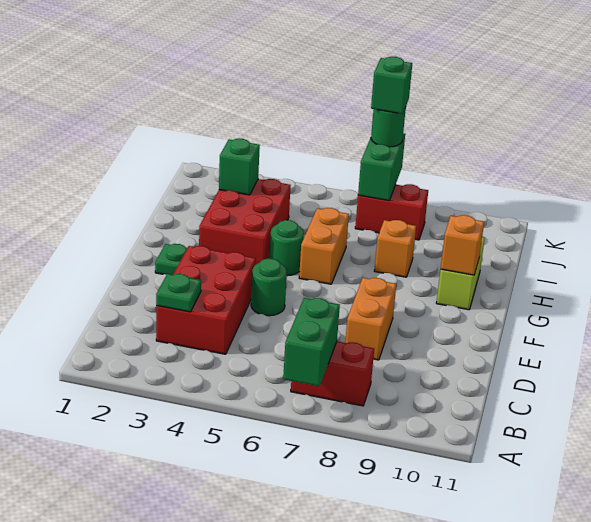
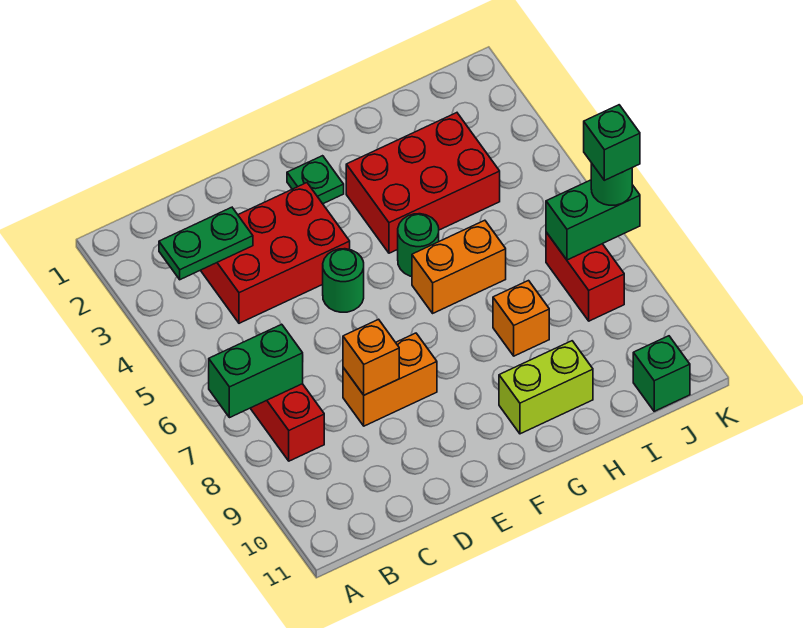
green plate C3 level 2 -> green plate B3:C3 level 2
orange brick G10 level 2 -> orange brick D8 level 2
green brick I3 level 2 -> green brick J11 level 1

